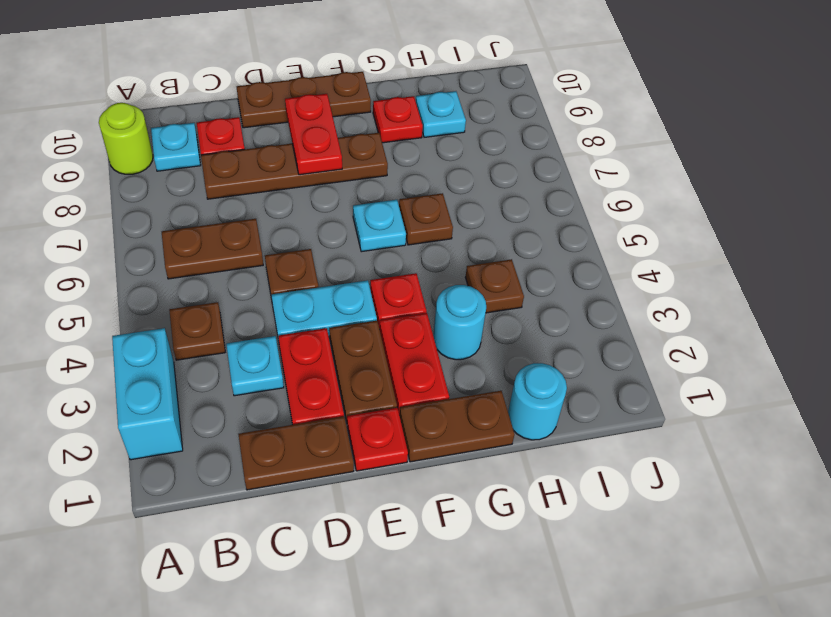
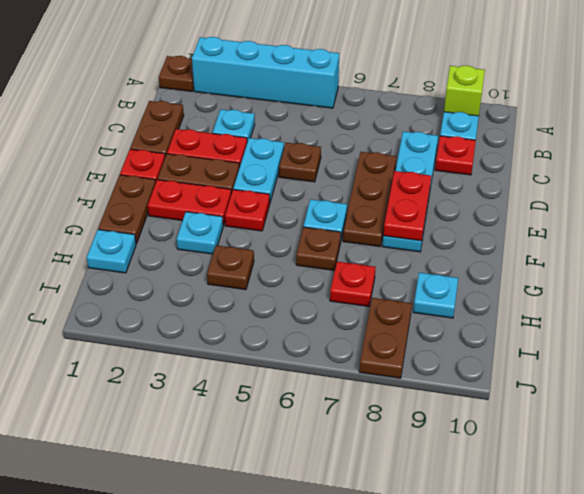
cyan brick A2:A3 level 1 -> cyan brick A2:A5 level 1
lime round brick A9 level 1 -> lime brick A9 level 1
brown plate B4 level 1 -> brown plate A1 level 1
brown plate B6:C6 level 1 -> brown plate I8:J8 level 1
brown plate C8:F8 level 1 -> cyan plate C8:F8 level 1
brown plate D10:F10 level 1 -> brown plate D7:F7 level 1
red plate E8:E9 level 2 -> red plate E8:F8 level 2
cyan round brick G3 level 1 -> cyan plate G3 level 1
red plate G9 level 1 -> red plate H7 level 1
cyan round brick H1 level 1 -> cyan plate H1 level 1

